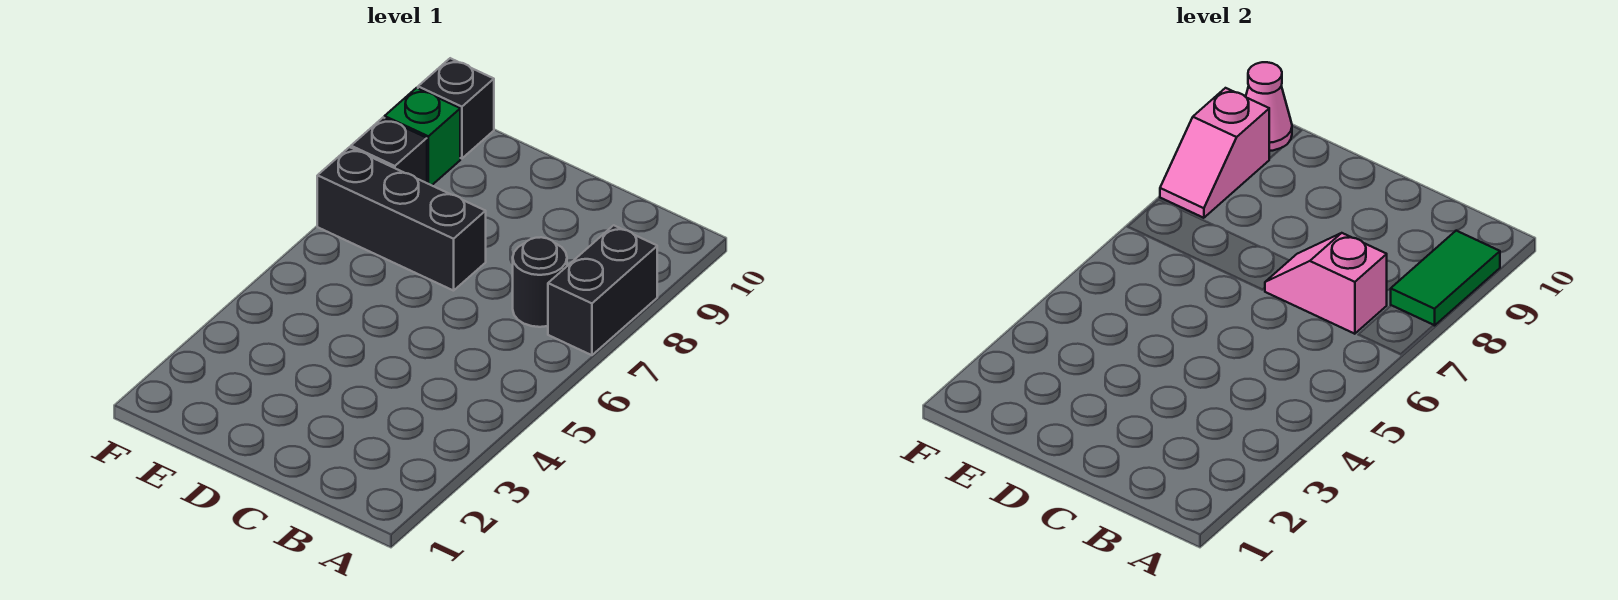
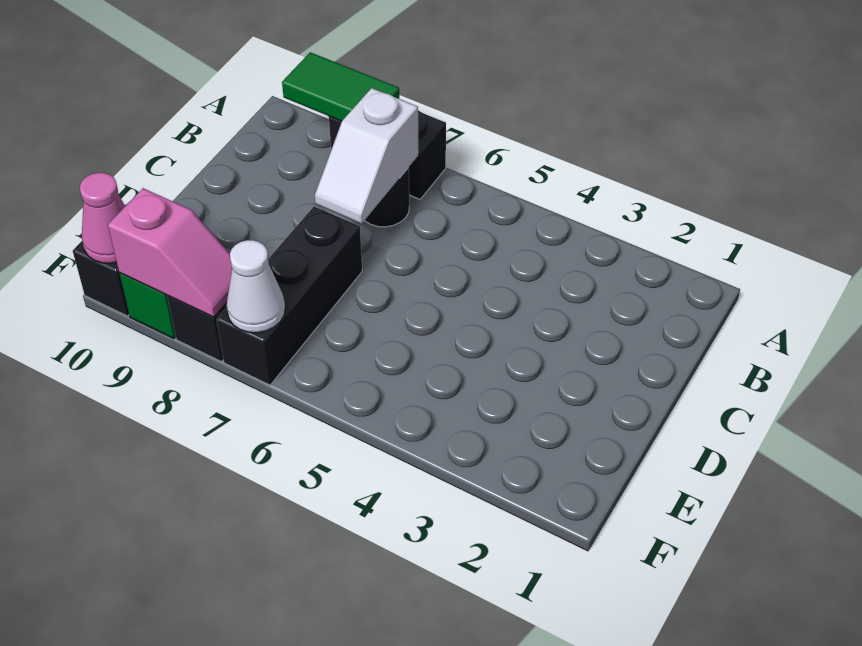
pink slope B7:C7 level 2 top B -> white slope B7:C7 level 2 top B
none -> white cone F7 level 2

